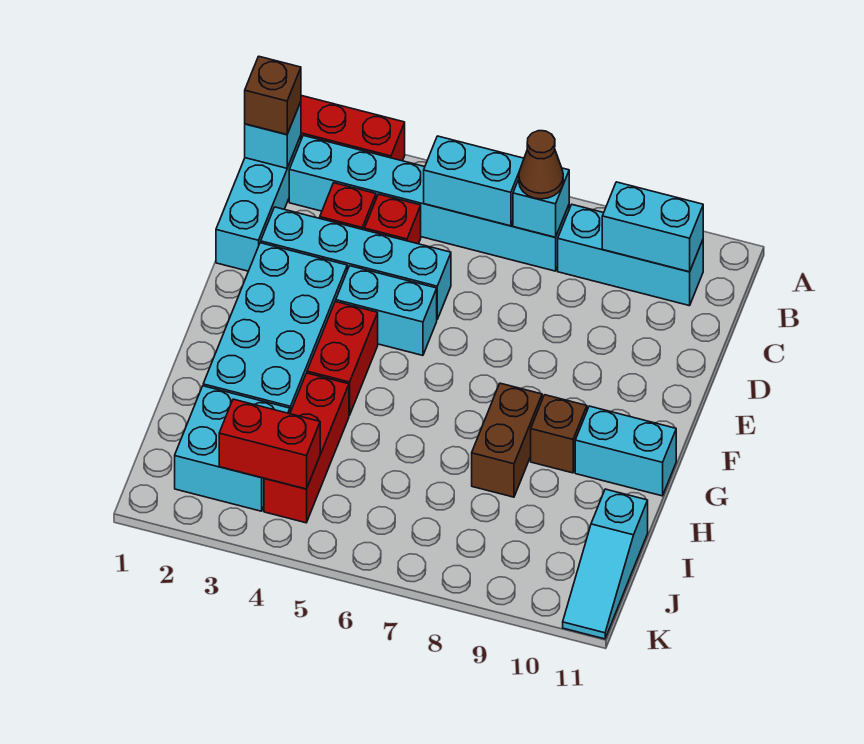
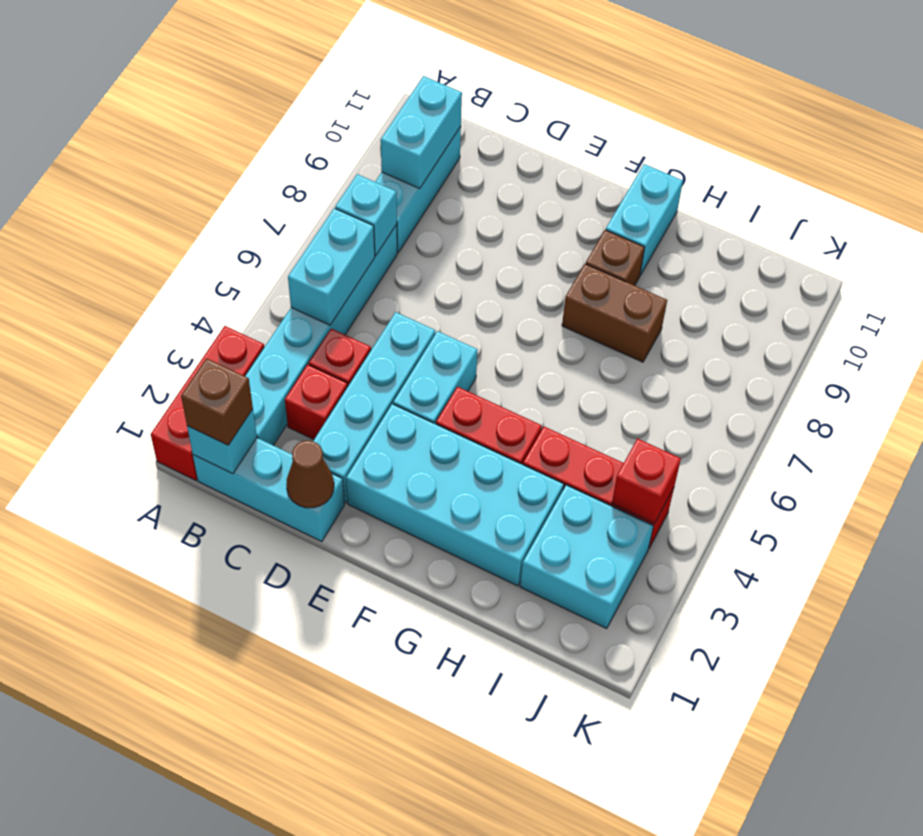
brown cone B7 level 3 -> brown cone D1 level 2
cyan slope I11:K11 level 1 top I -> none
red brick J3:J4 level 2 -> red brick J4 level 2

